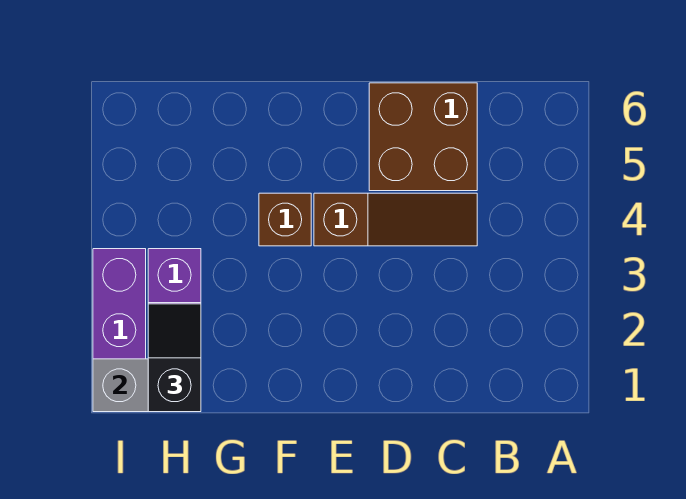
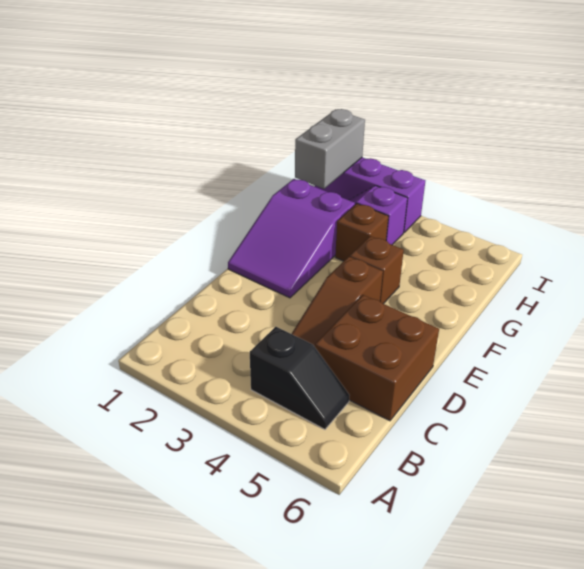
none -> purple slope E1:G2 level 1 top G
none -> brown brick G3 level 1
black slope H1:H2 level 3 top 1 -> black slope B4:B5 level 1 top 4

